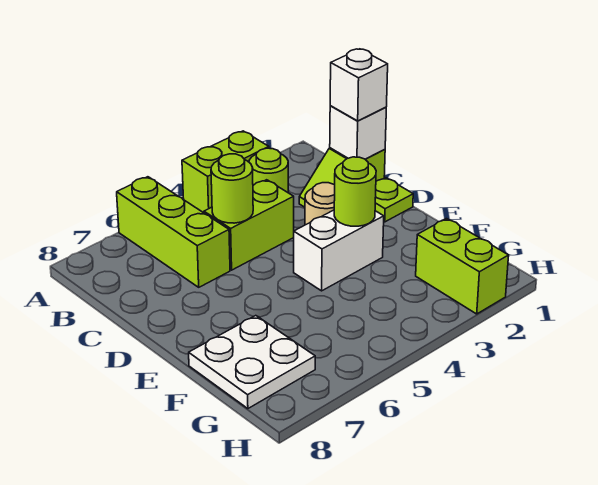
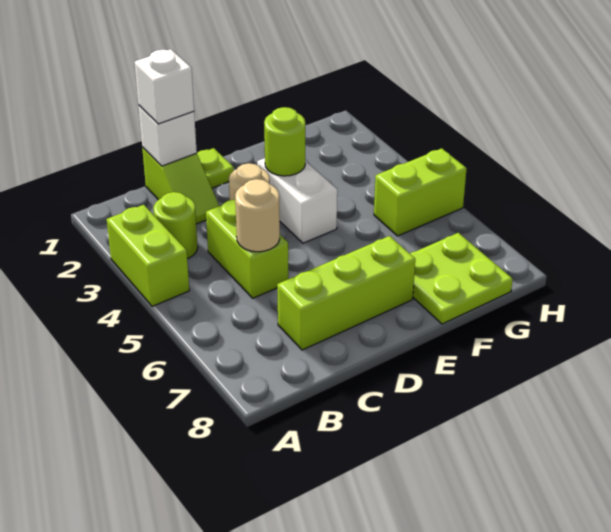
lime brick A6:C6 level 1 -> lime brick C7:E7 level 1
lime round brick C5 level 2 -> tan round brick C5 level 2
white plate F7:G8 level 1 -> lime plate F7:G8 level 1
lime brick G2:H2 level 1 -> lime brick G5:H5 level 1

